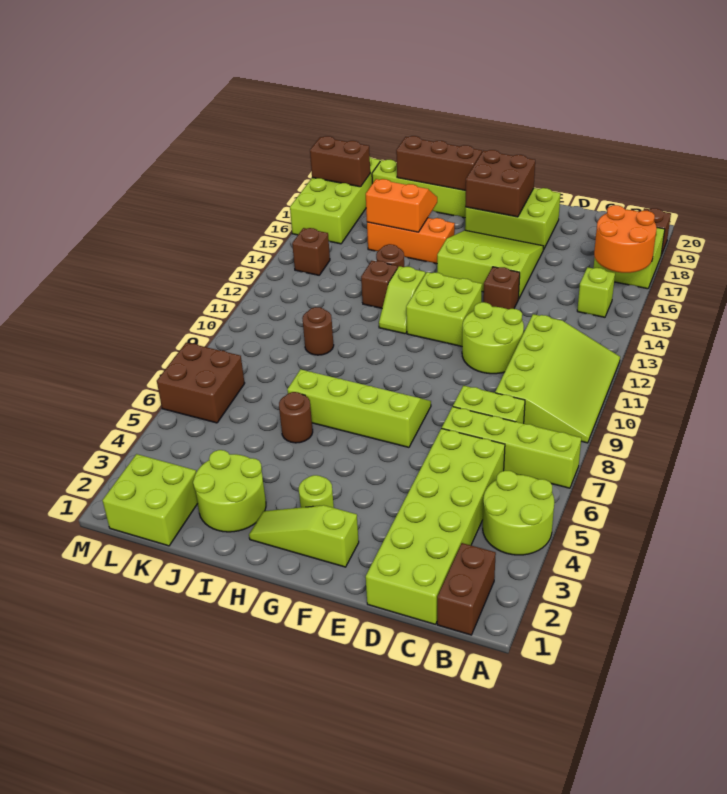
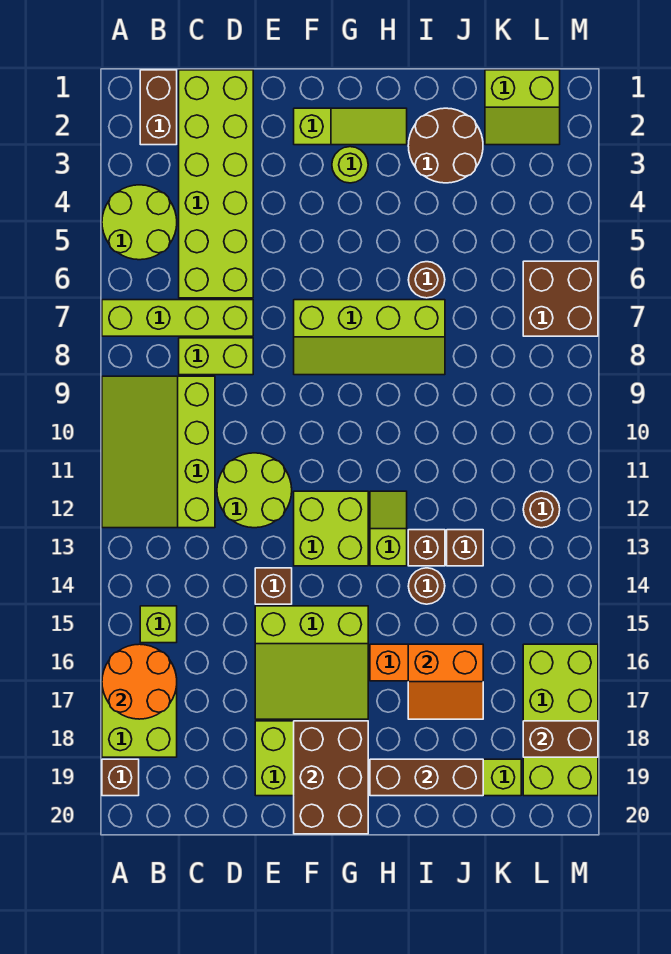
brown brick F18:G19 level 2 -> brown brick F18:G20 level 2
lime round brick I2:J3 level 1 -> brown round brick I2:J3 level 1
brown round brick J10 level 1 -> brown round brick L12 level 1
lime brick K1:L2 level 1 -> lime slope K1:L2 level 1 top 1
brown brick L14 level 1 -> brown brick J13 level 1

